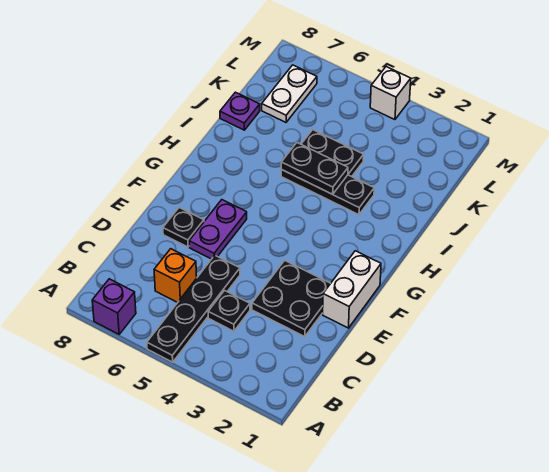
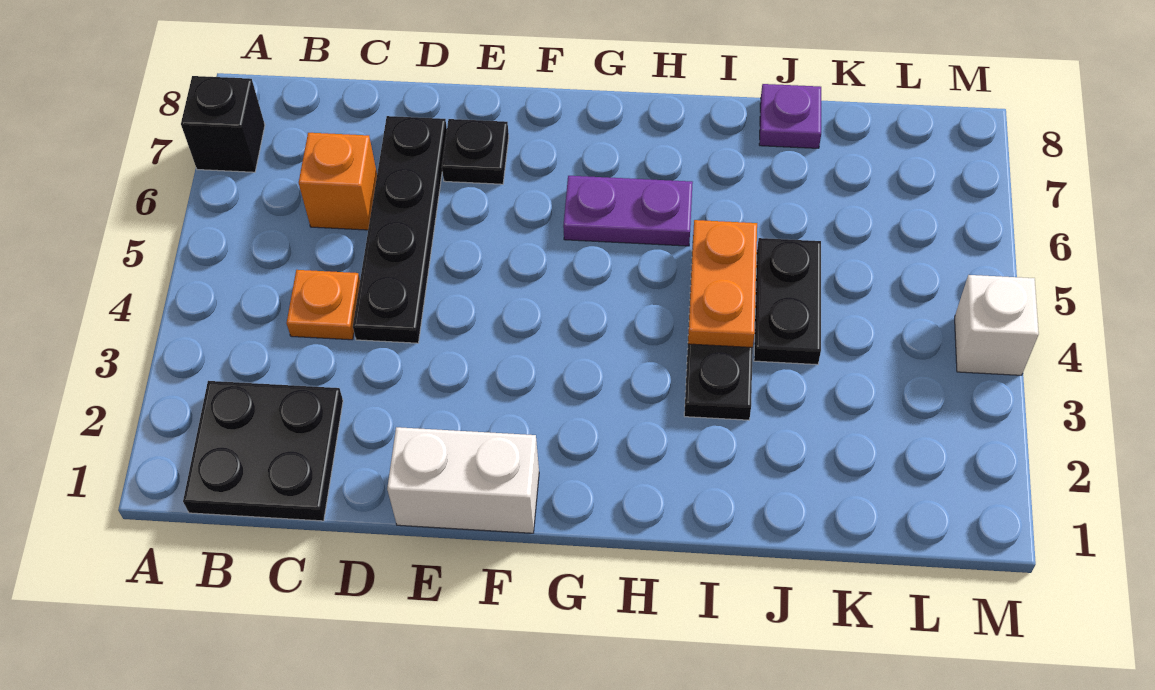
black plate A5:D5 level 1 -> black plate D4:D7 level 1
purple brick A7 level 1 -> black brick A7 level 1
black plate C4 level 1 -> orange plate C4 level 1
black plate D2:E3 level 1 -> black plate B1:C2 level 1
purple plate E6:F6 level 1 -> purple plate G6:H6 level 1
black plate I4:I5 level 2 -> orange plate I4:I5 level 2
white plate K7:L7 level 1 -> none

